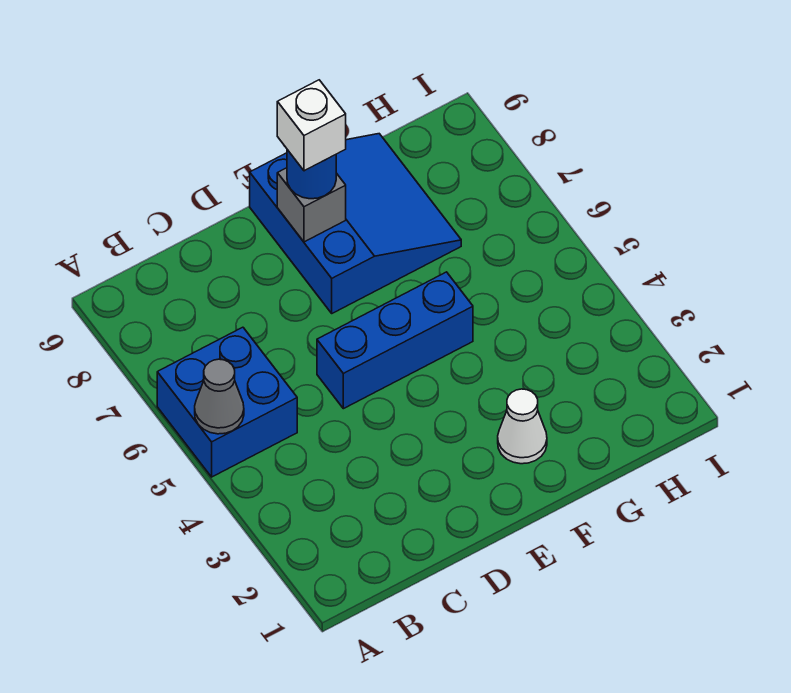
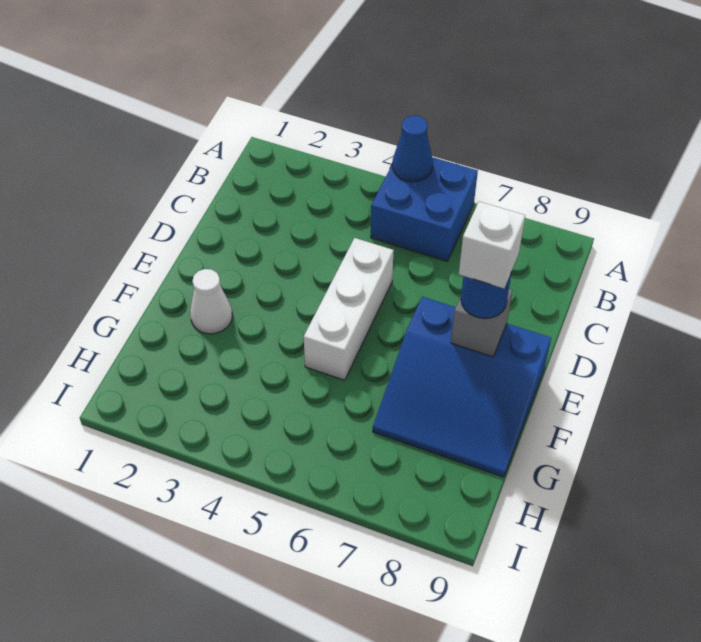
grey cone A5 level 2 -> blue cone A5 level 2
blue brick D5:F5 level 1 -> white brick D5:F5 level 1

